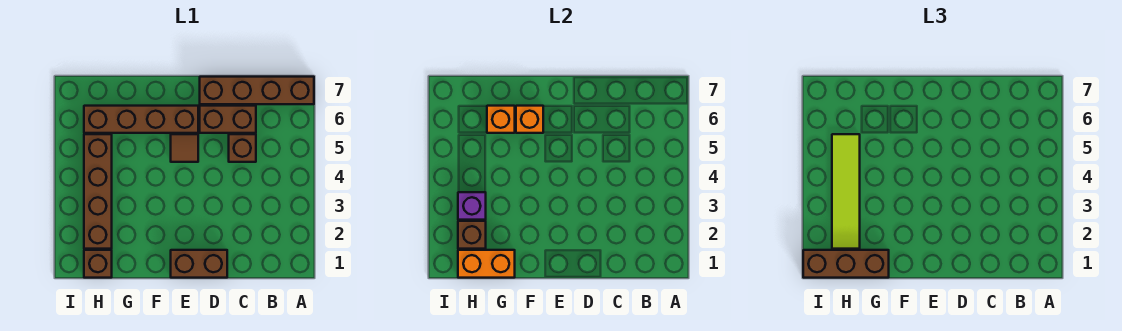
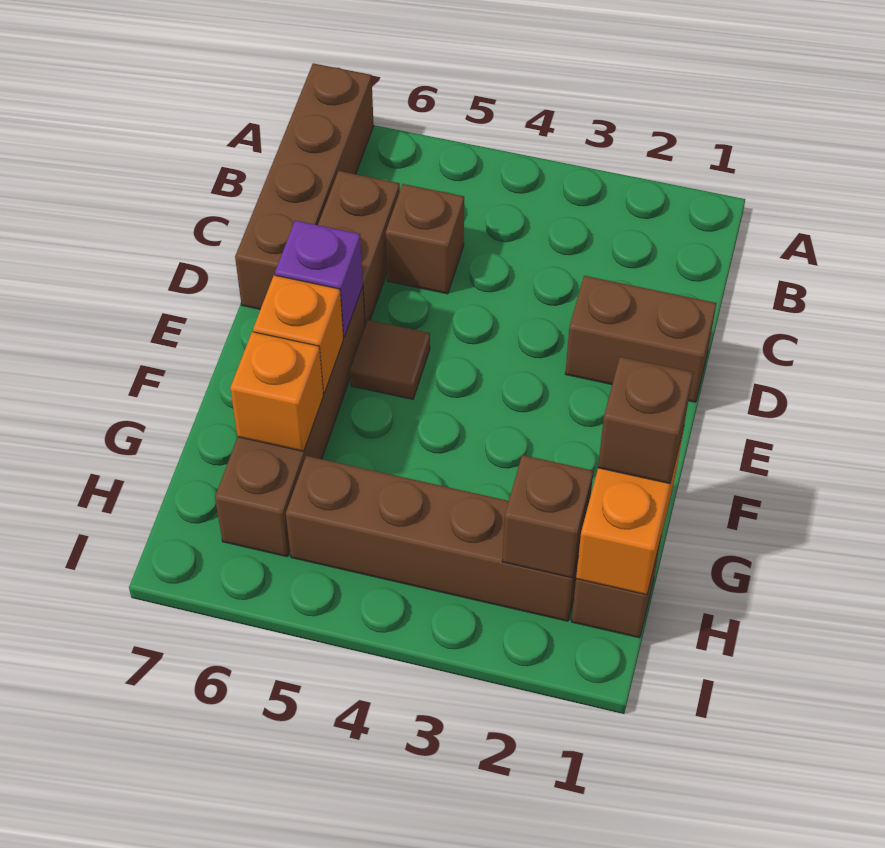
brown brick D1:E1 level 1 -> brown brick D1:D2 level 1
brown brick G1:I1 level 3 -> brown brick G1 level 3
lime tile H2:H5 level 3 -> none
purple brick H3 level 2 -> purple brick E6 level 2

